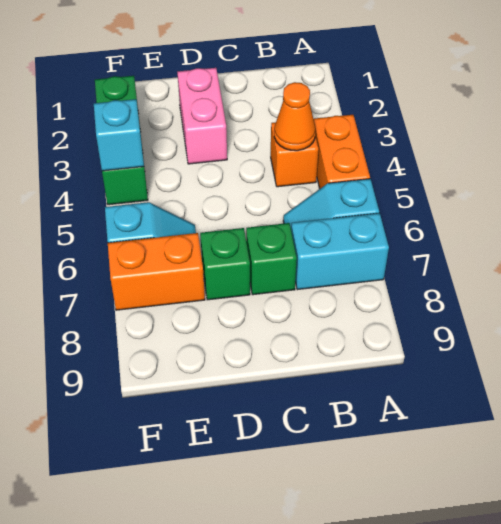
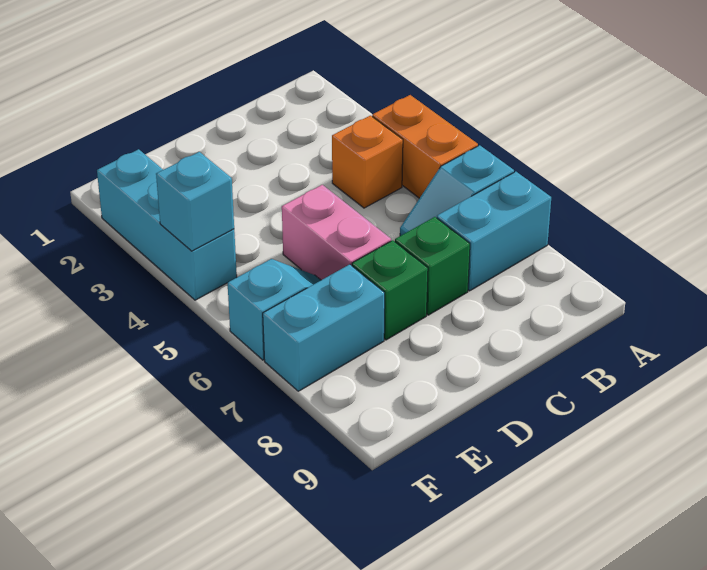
orange cone B4 level 2 -> none
pink brick D2:D3 level 1 -> pink brick D5:D6 level 1
orange brick E7:F7 level 1 -> cyan brick E7:F7 level 1
green brick F2:F4 level 1 -> cyan brick F2:F4 level 1

